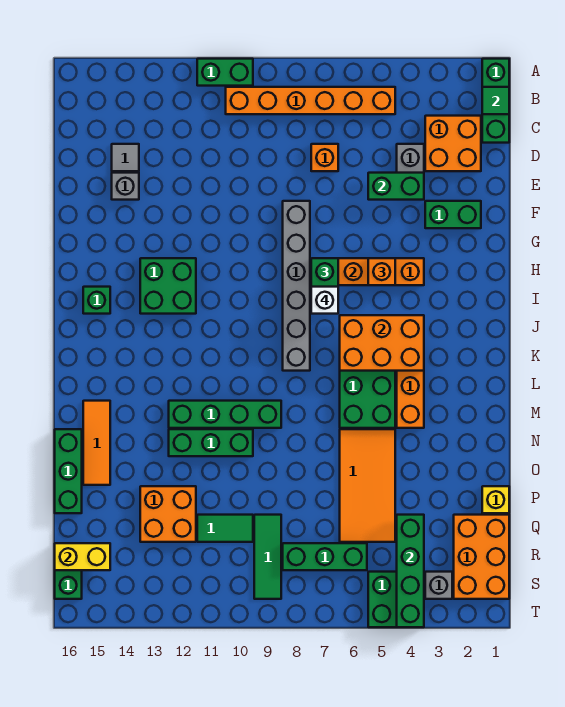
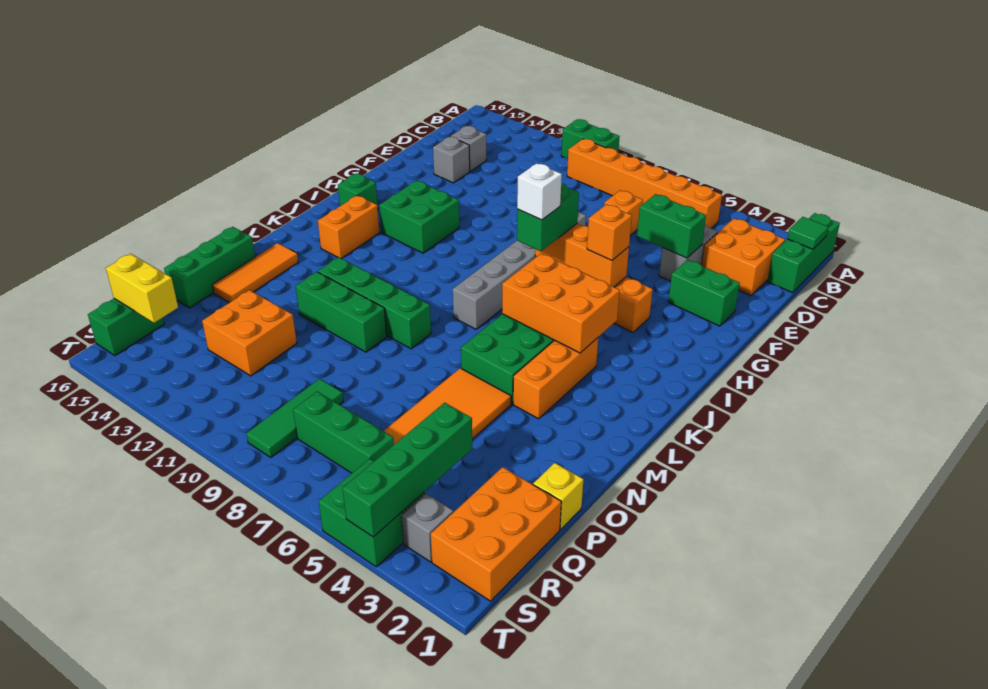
grey tile D14 level 1 -> grey brick D14 level 1
none -> orange brick J14:K14 level 1
green tile Q10:Q11 level 1 -> none

